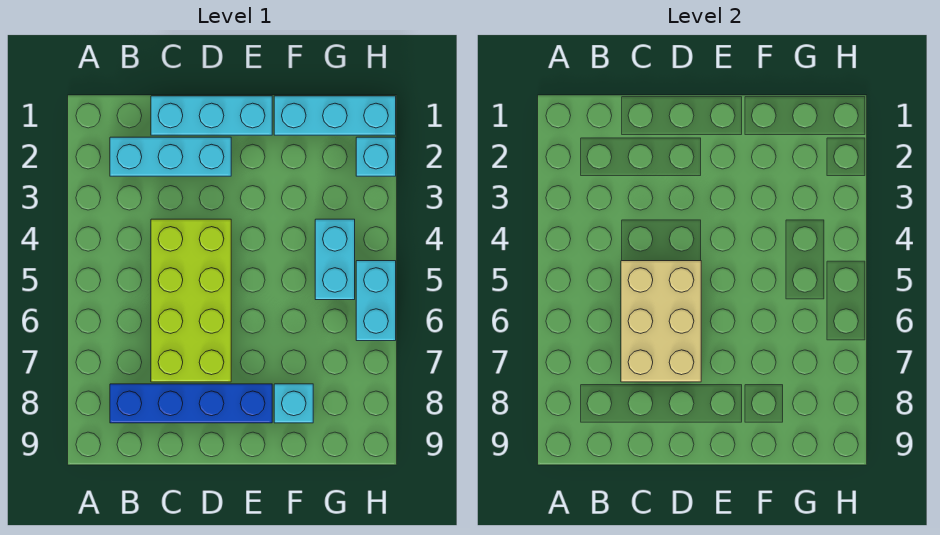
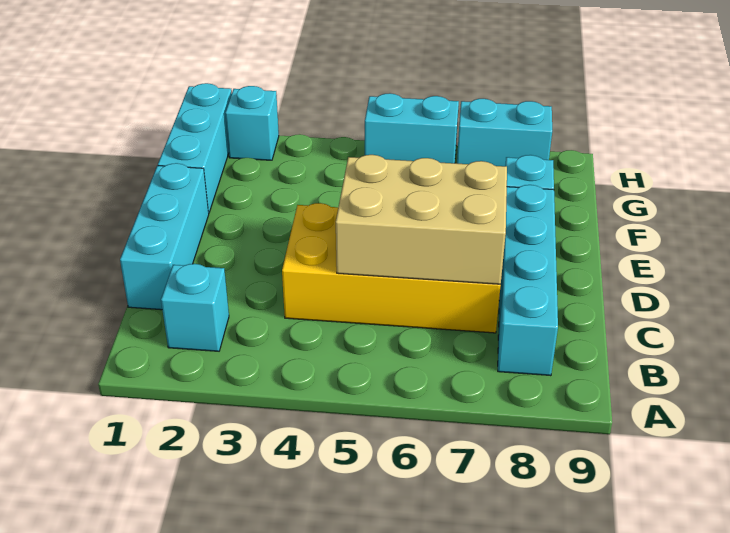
cyan brick B2:D2 level 1 -> cyan brick B2 level 1
blue brick B8:E8 level 1 -> cyan brick B8:E8 level 1
lime brick C4:D7 level 1 -> yellow brick C4:D7 level 1
cyan brick G4:G5 level 1 -> cyan brick H7:H8 level 1

